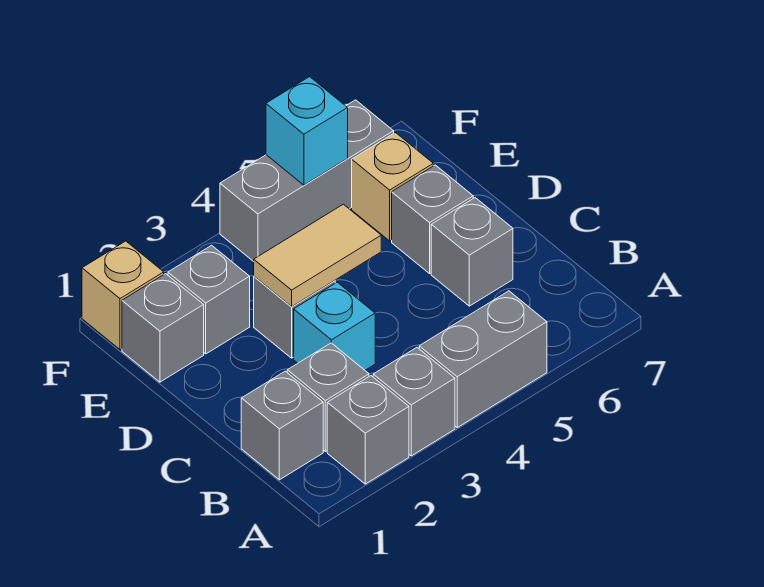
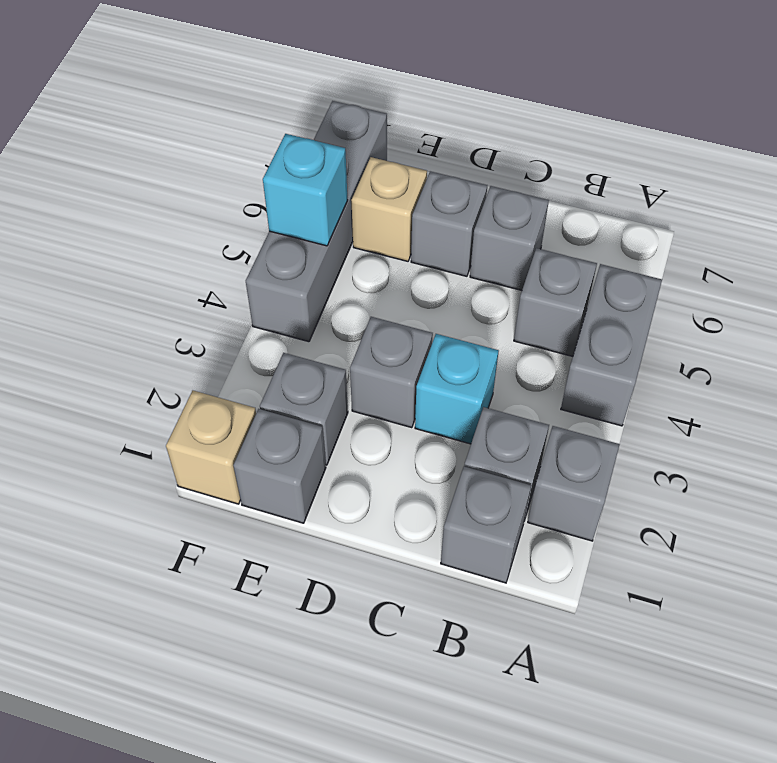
grey brick A3 level 1 -> grey brick B5 level 1
tan tile D3:D4 level 2 -> none
grey brick F4:F6 level 1 -> grey brick F4:F7 level 1

